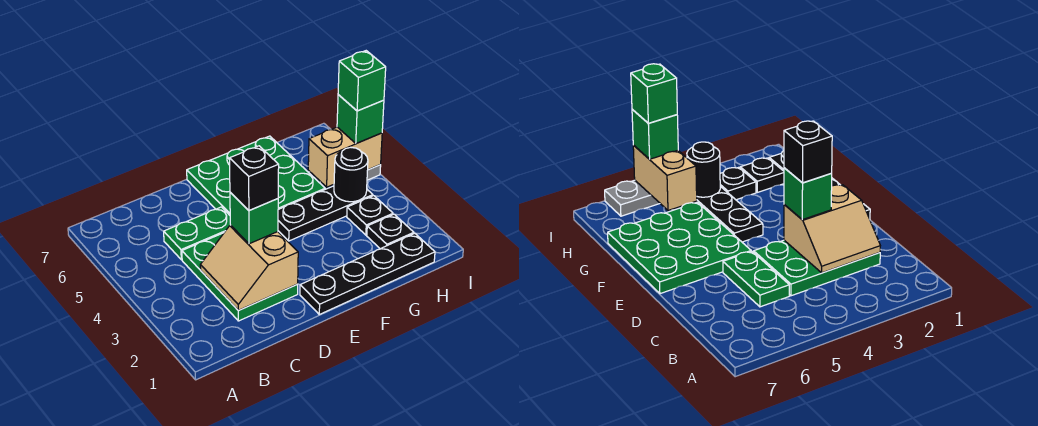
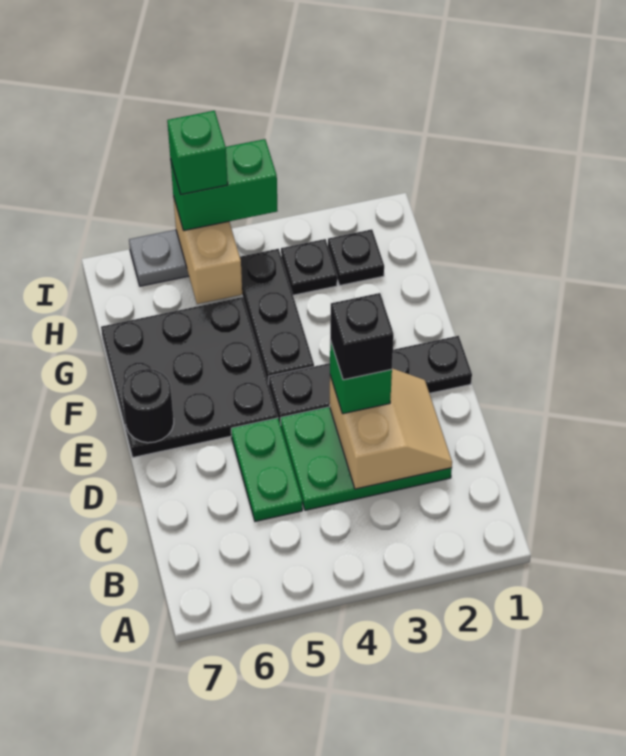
tan slope C2:D3 level 2 top D -> tan slope C2:D3 level 2 top 3
black plate E1:H1 level 1 -> black plate E1:E4 level 1
green plate E5:G7 level 1 -> black plate E5:G7 level 1
black round brick H4 level 2 -> black round brick E7 level 2
green brick I5 level 3 -> green brick I4:I5 level 3

